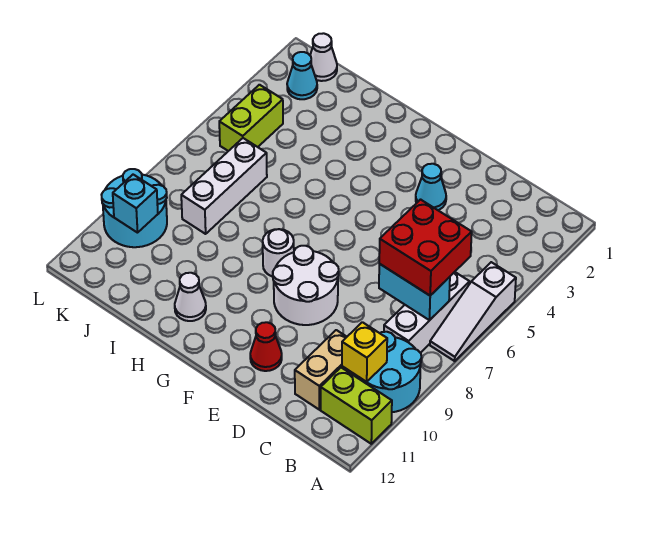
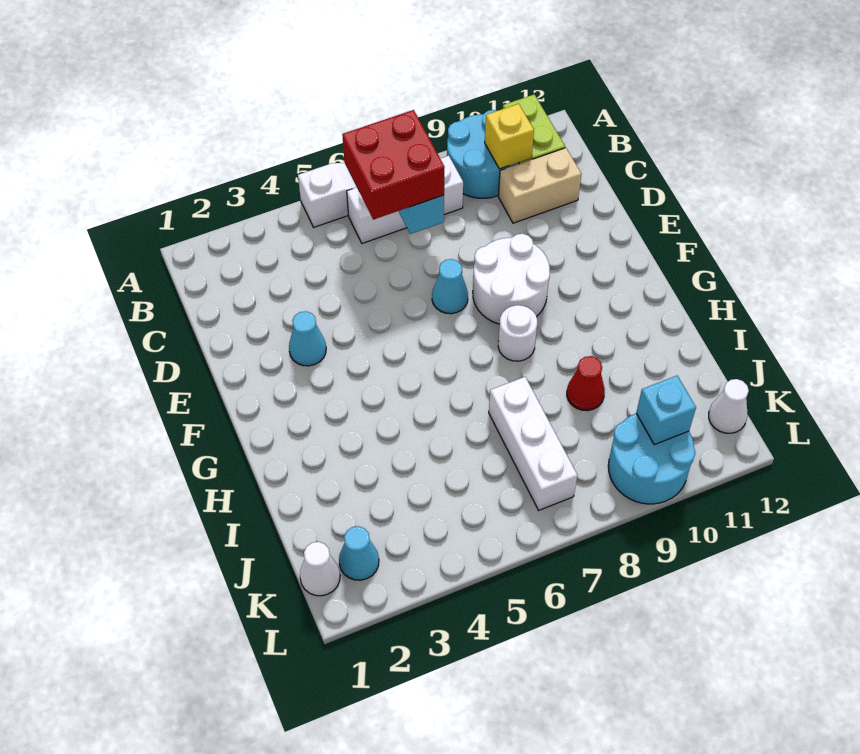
none -> cyan cone E7 level 1
red cone E11 level 1 -> red cone I9 level 1
white cone H11 level 1 -> white cone K12 level 1
white brick J6:J8 level 1 -> white brick I7:K7 level 1
lime brick K4:K5 level 1 -> none

